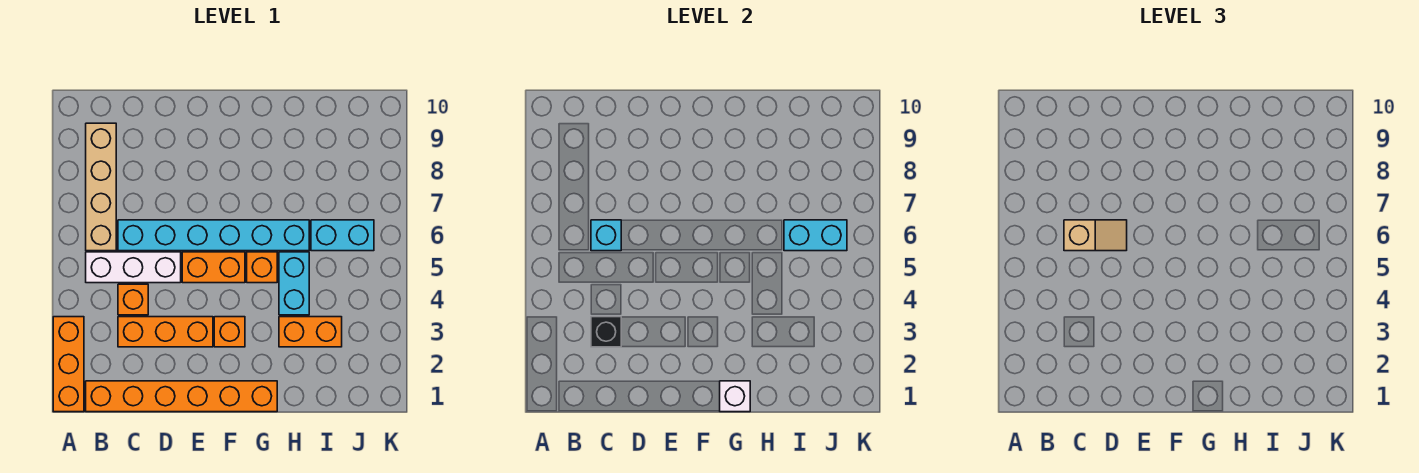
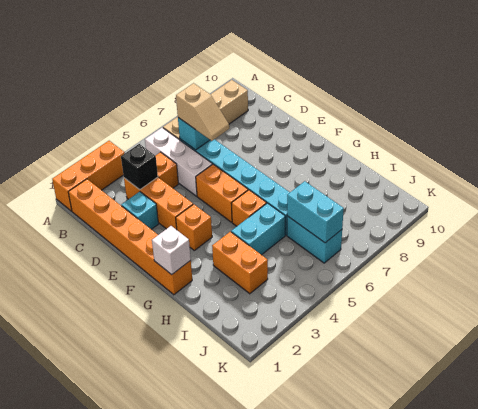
none -> cyan brick D2 level 1

